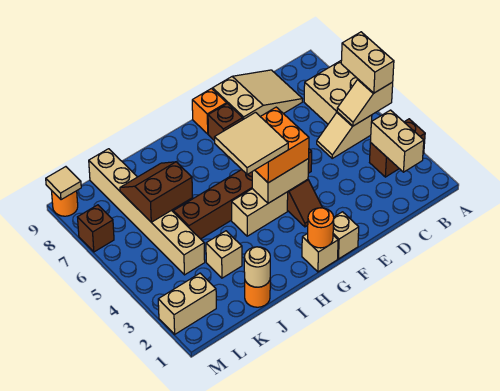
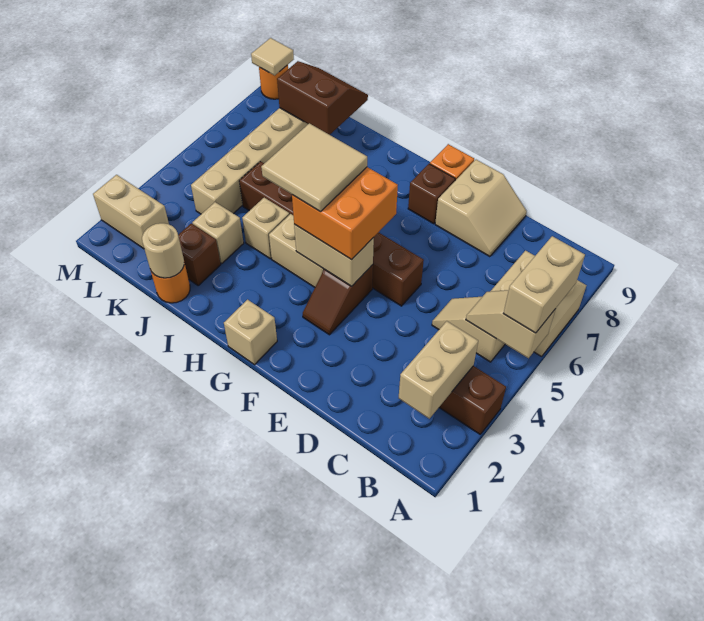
tan slope C8:E9 level 1 top E -> tan slope D8:E9 level 1 top E
tan brick F1 level 1 -> tan brick I4 level 1
orange round brick G1 level 2 -> none
brown slope J6:K7 level 2 top 6 -> brown slope J8:K9 level 2 top 8
brown brick M7 level 1 -> brown brick J2 level 1

